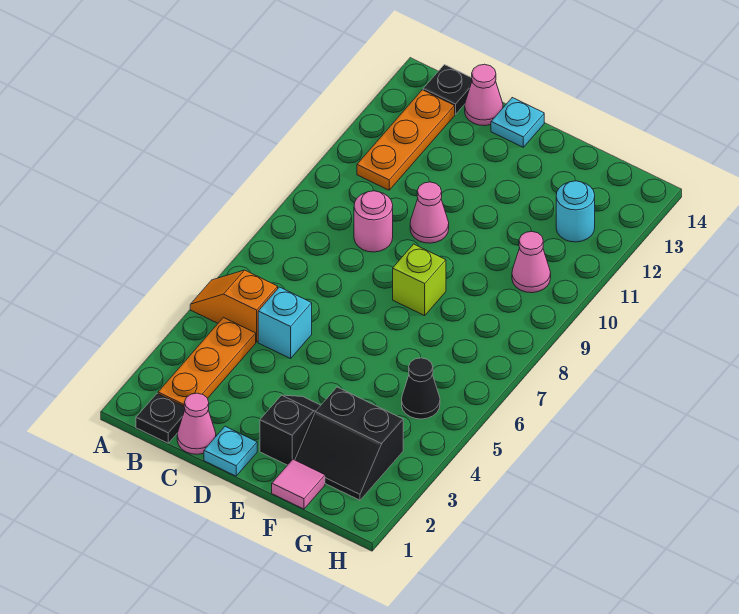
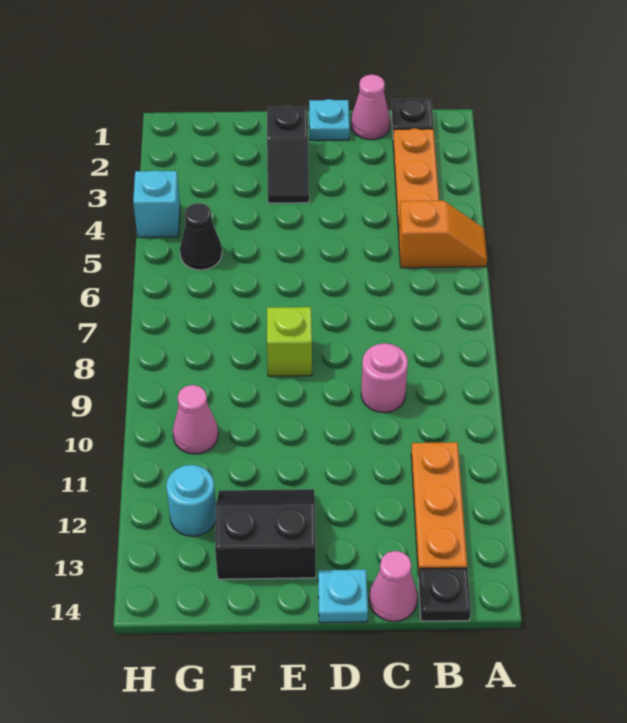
cyan brick C5 level 1 -> cyan brick H4 level 1
pink cone D10 level 1 -> none
pink tile F1 level 1 -> none
black slope F2:G3 level 1 top 3 -> black slope E12:F13 level 1 top 13

